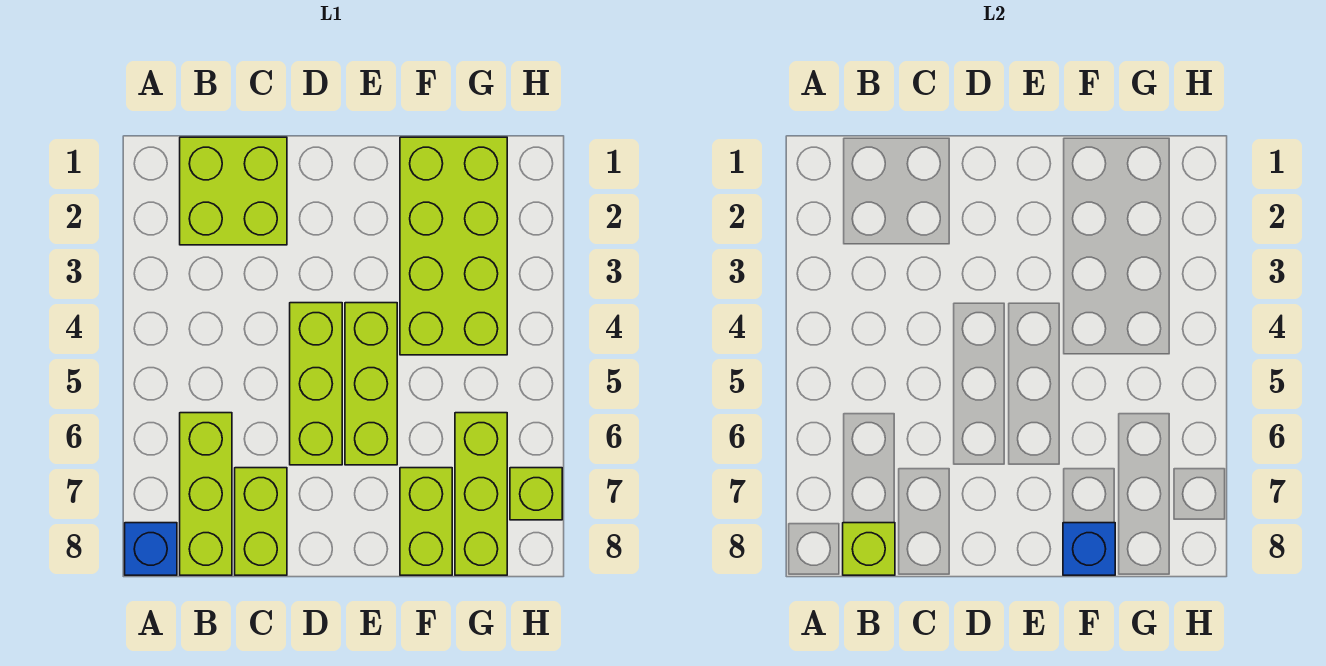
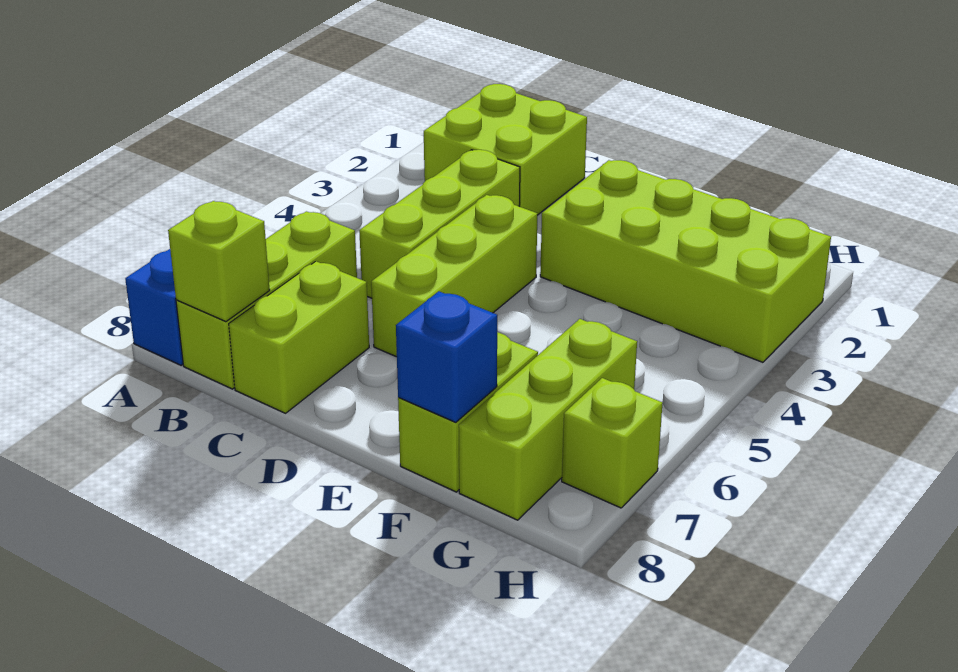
lime brick E4:E6 level 1 -> lime brick C3:C5 level 1
lime brick F1:G4 level 1 -> lime brick E2:H3 level 1

